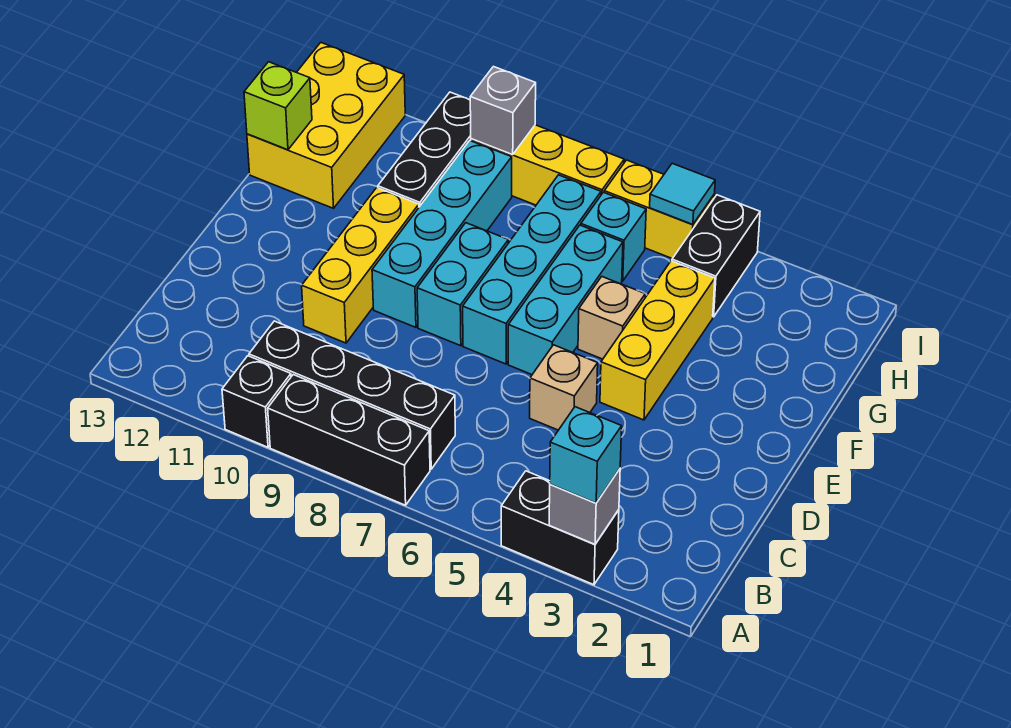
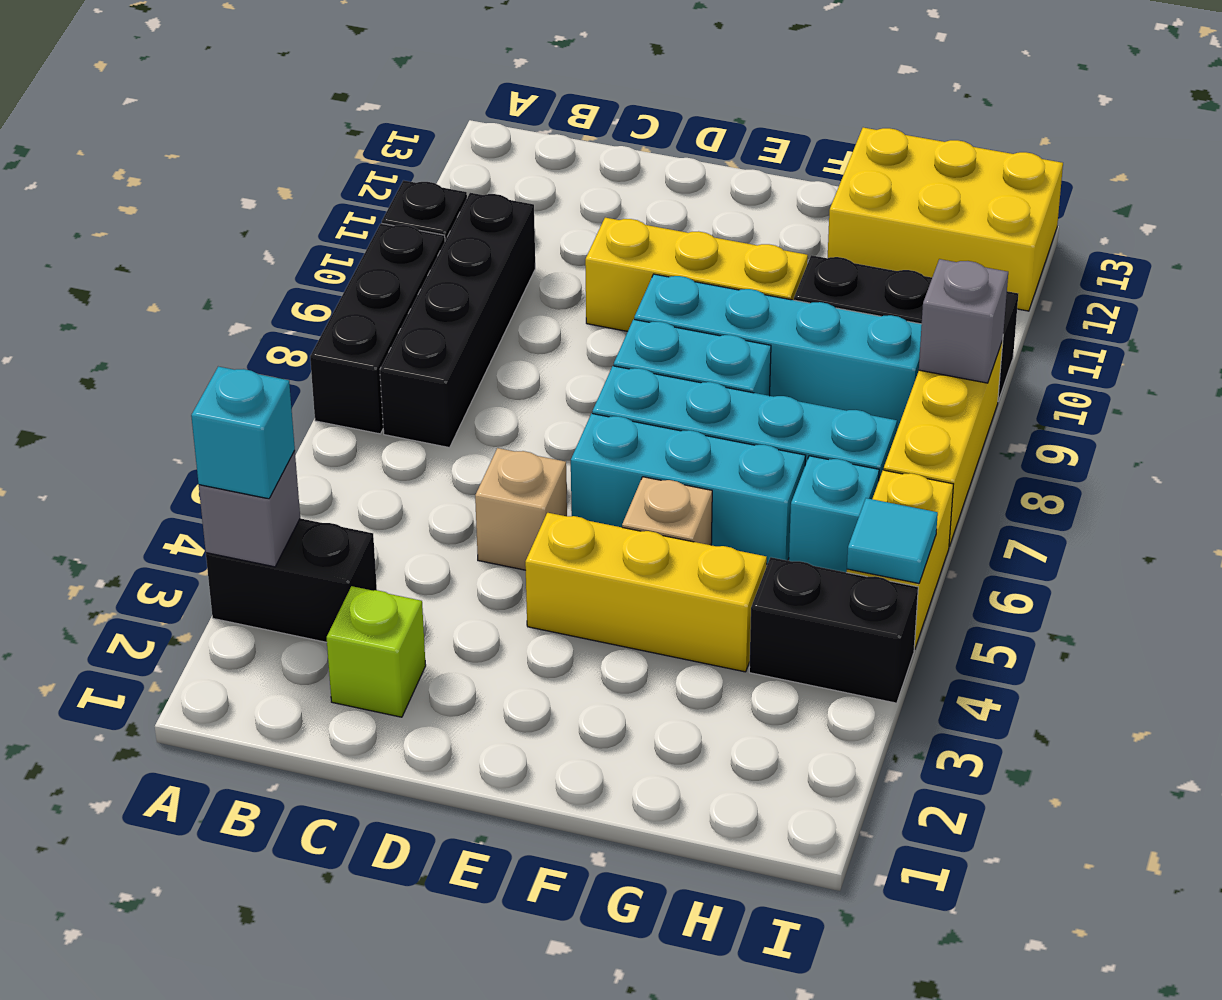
black brick A3:A4 level 1 -> black brick A3:B3 level 1
lime brick G13 level 2 -> lime brick C2 level 1

